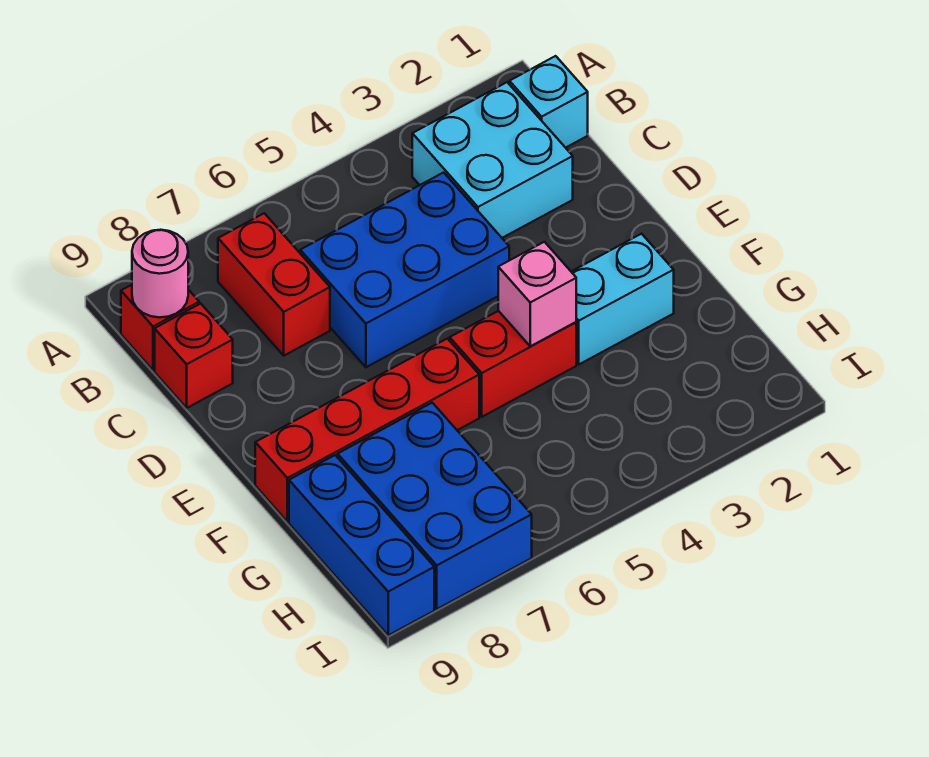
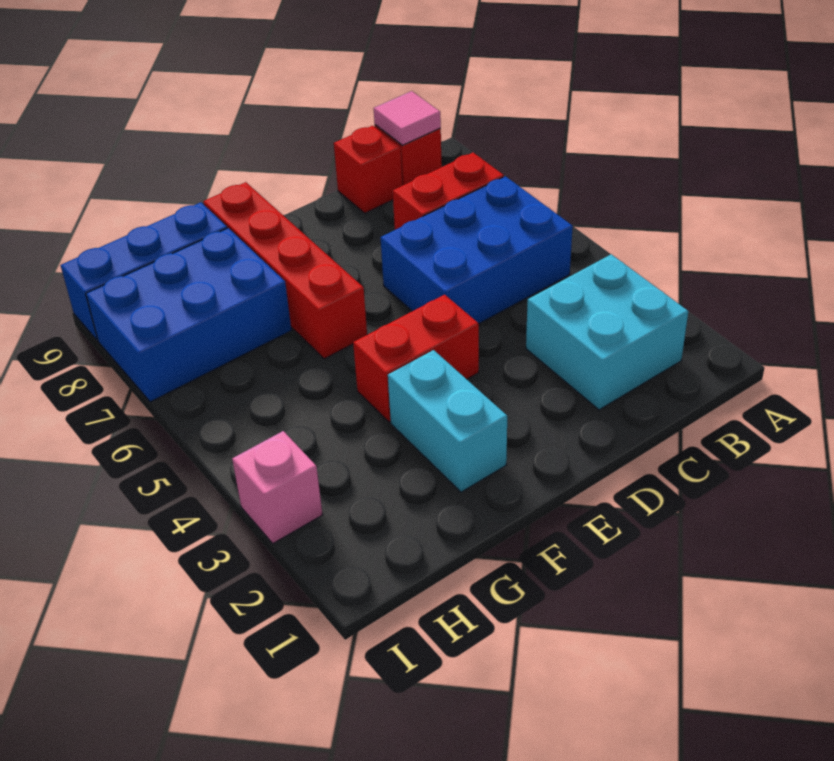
cyan brick B1 level 1 -> none
pink round brick B9 level 2 -> pink tile B9 level 2
blue brick C4:D6 level 1 -> blue brick B5:D6 level 1
red brick F4:F5 level 1 -> red brick E4:F4 level 1
pink brick F4 level 2 -> pink brick I3 level 1

